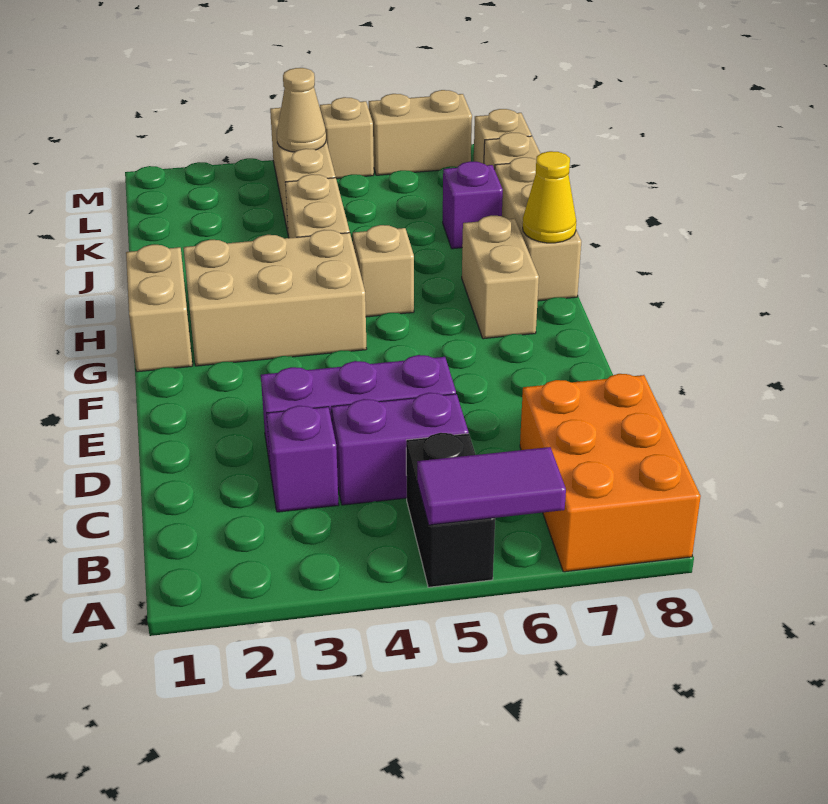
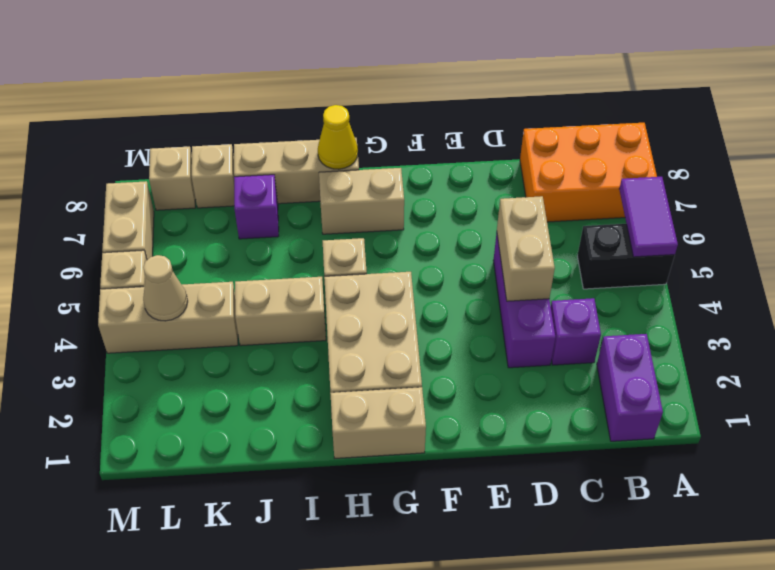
purple brick C4:C5 level 1 -> purple brick B1:B2 level 1
none -> tan brick D4:D5 level 2

